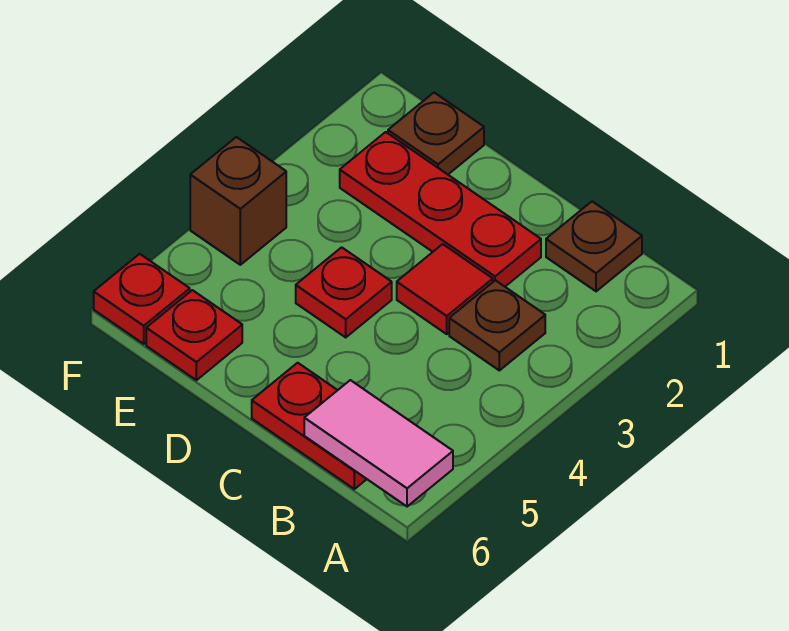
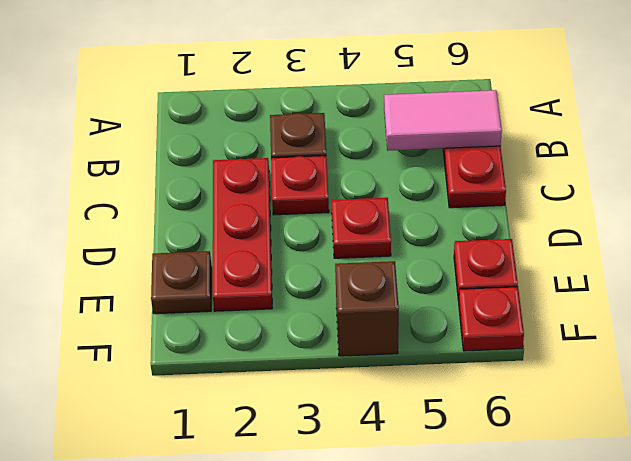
pink tile A6:B6 level 2 -> pink tile B5:B6 level 2
brown plate B1 level 1 -> none
red tile C3 level 1 -> red plate C3 level 1

